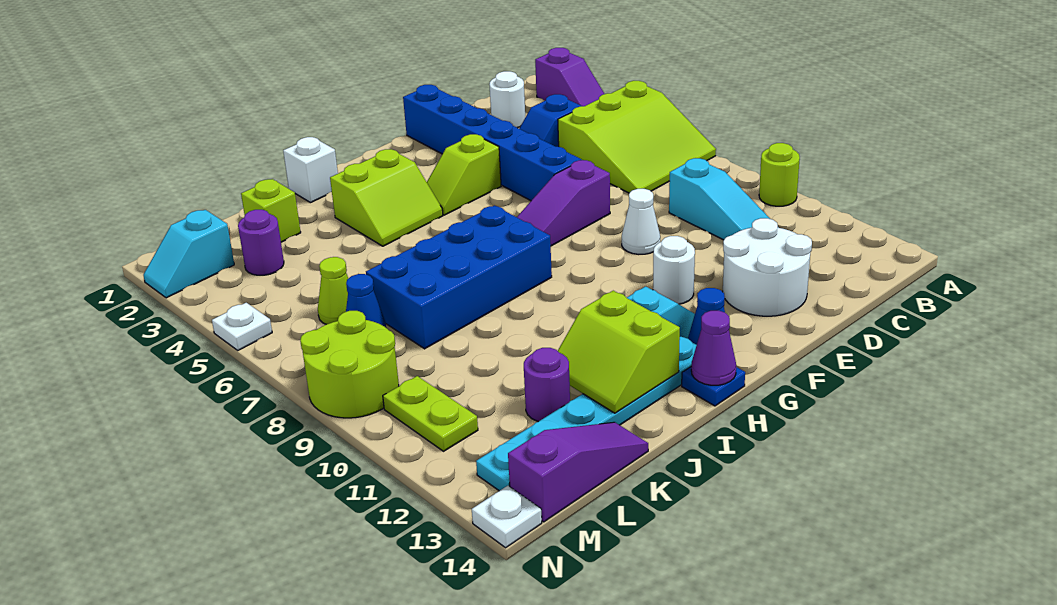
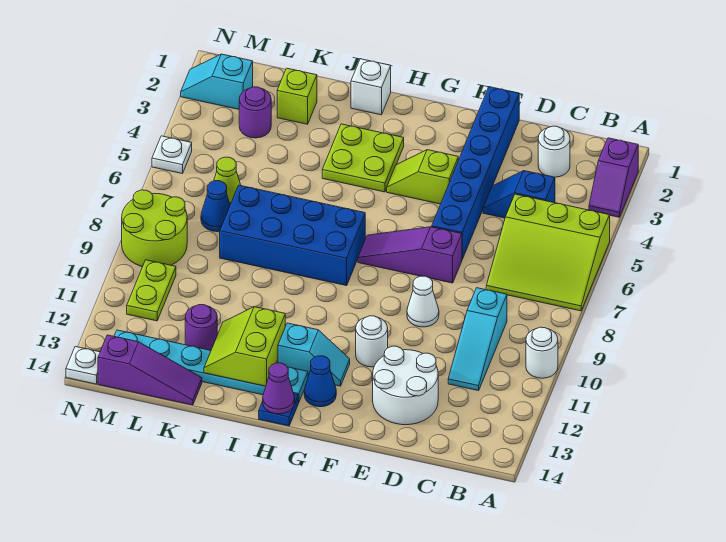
lime round brick A10 level 1 -> white round brick A10 level 1
lime slope H3:I4 level 1 top 3 -> lime plate H3:I4 level 1

